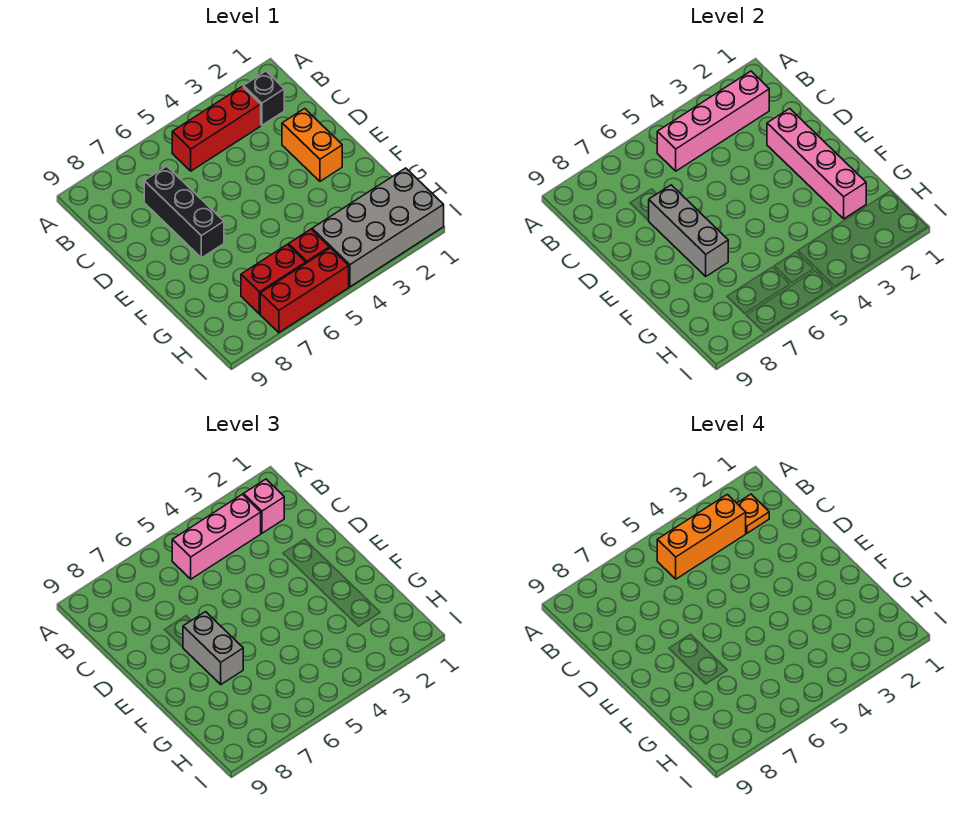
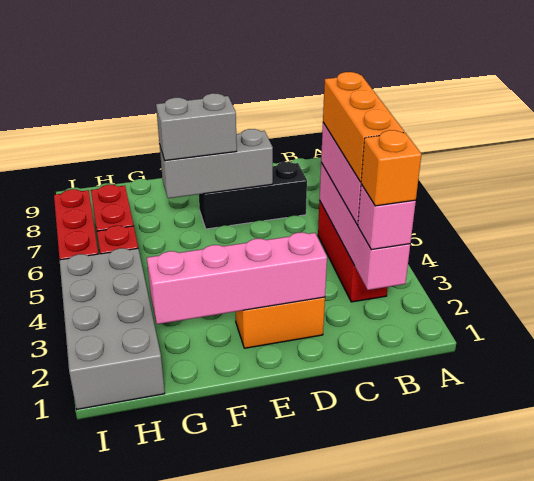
black brick B2 level 1 -> none
orange plate B2 level 4 -> orange brick B2 level 4

